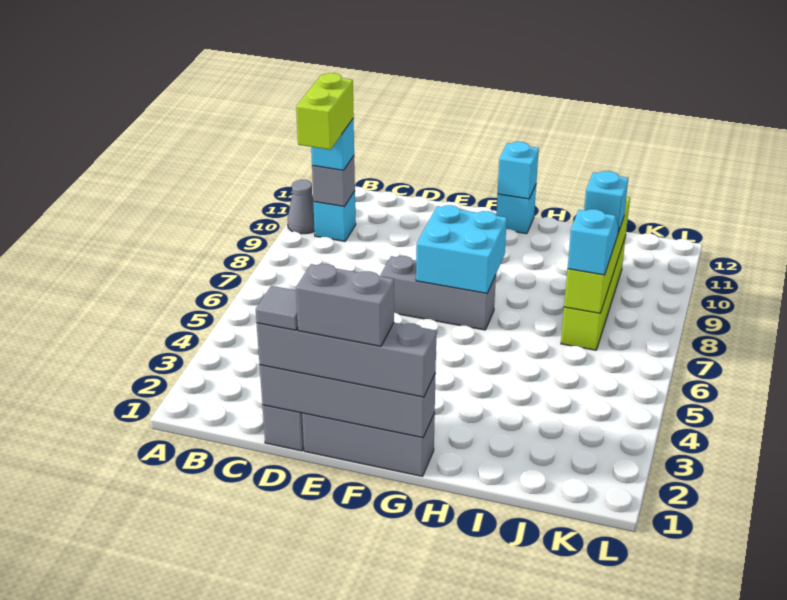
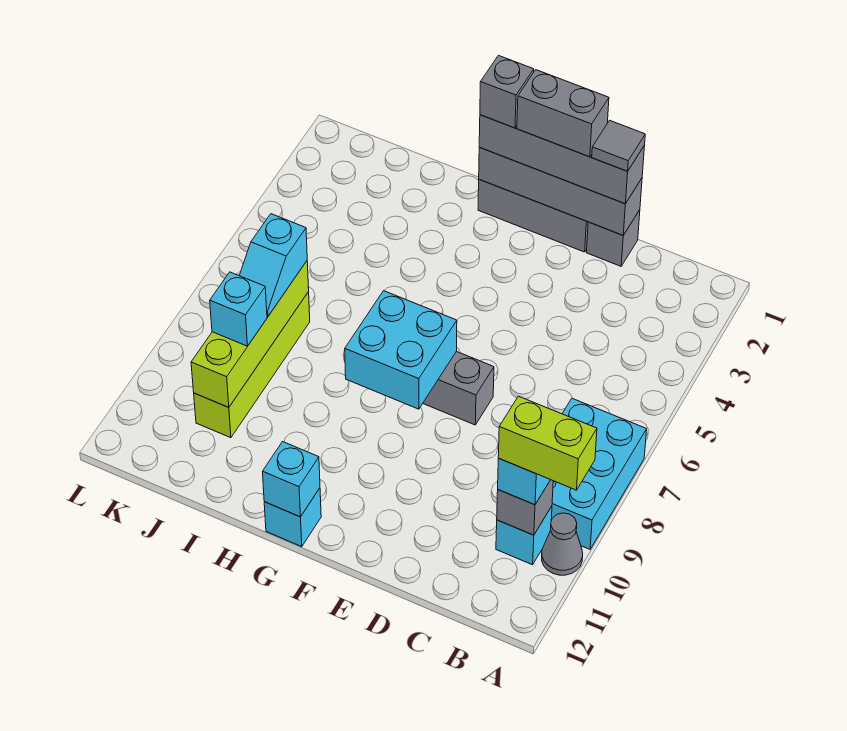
none -> cyan brick A7:B9 level 1
lime brick B9:B10 level 4 -> lime brick A10:B10 level 4
none -> grey brick G1 level 4

